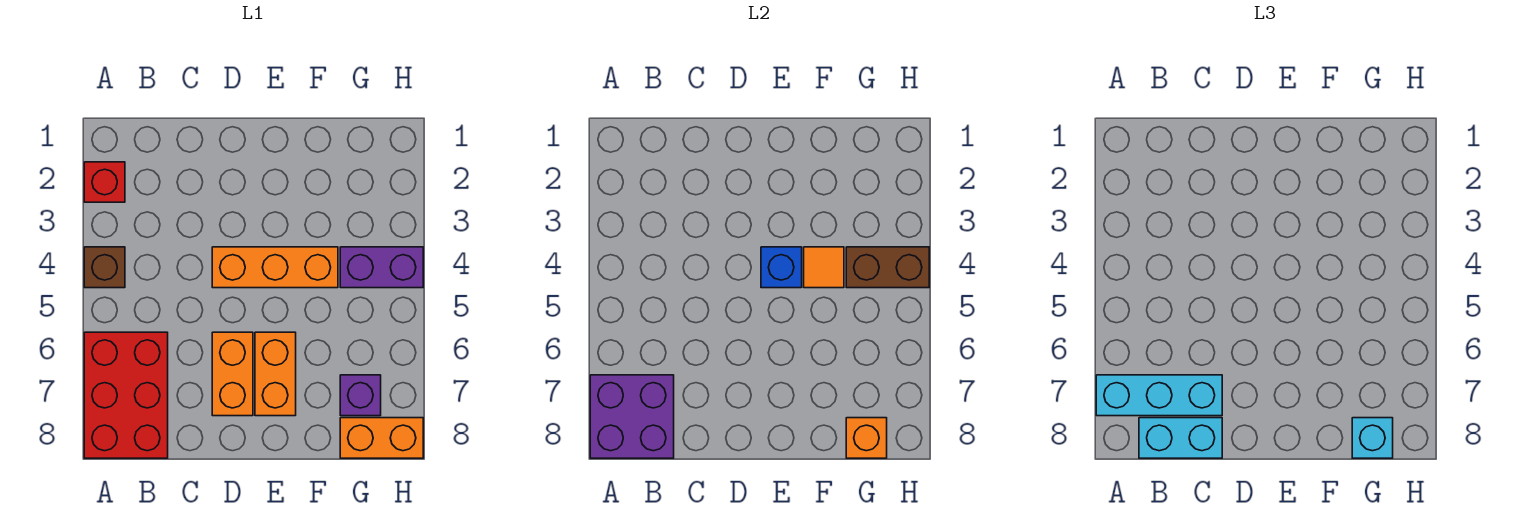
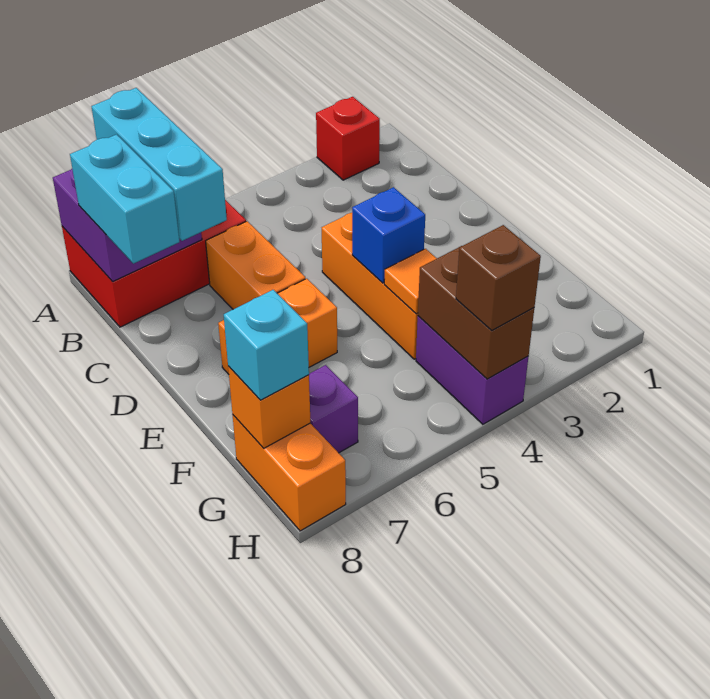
brown brick A4 level 1 -> brown brick H4 level 3
orange brick D6:D7 level 1 -> orange brick C6:D6 level 1

